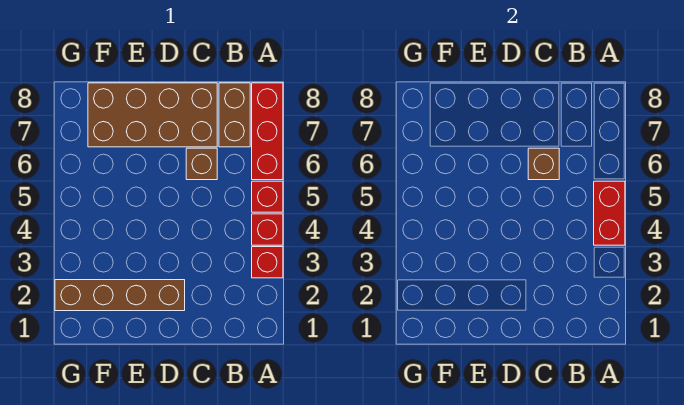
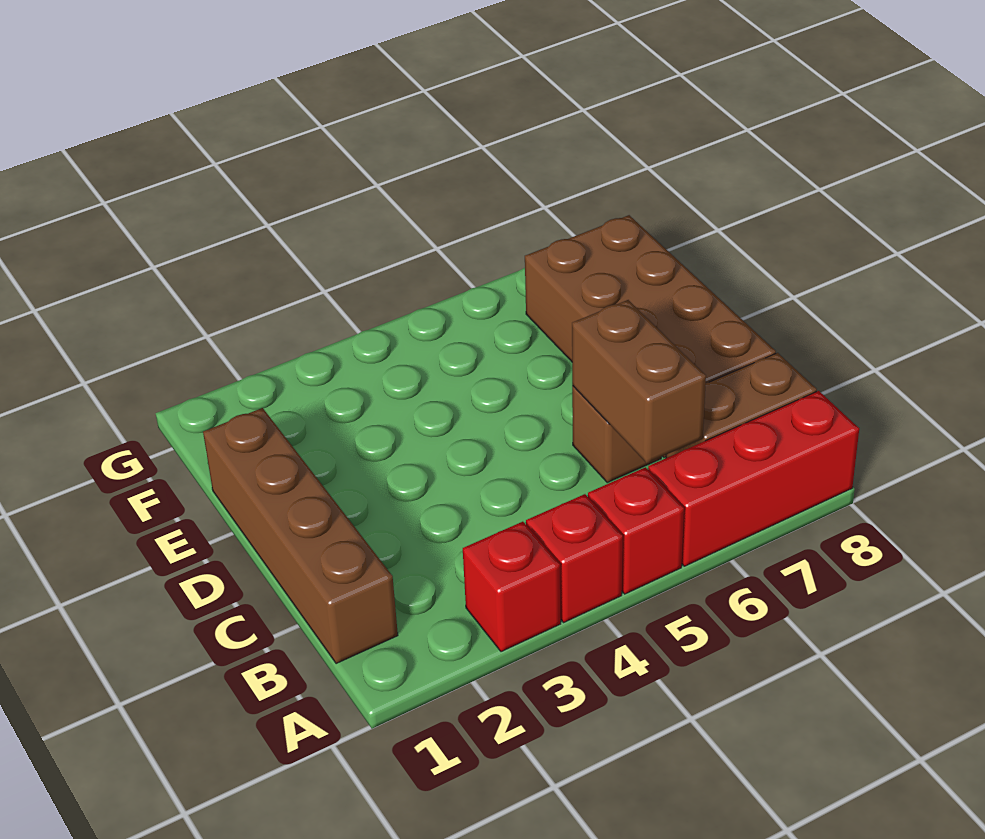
red brick A4:A5 level 2 -> none
brown brick C6 level 2 -> brown brick B6:C6 level 2
brown brick D2:G2 level 1 -> brown brick B1:E1 level 1

